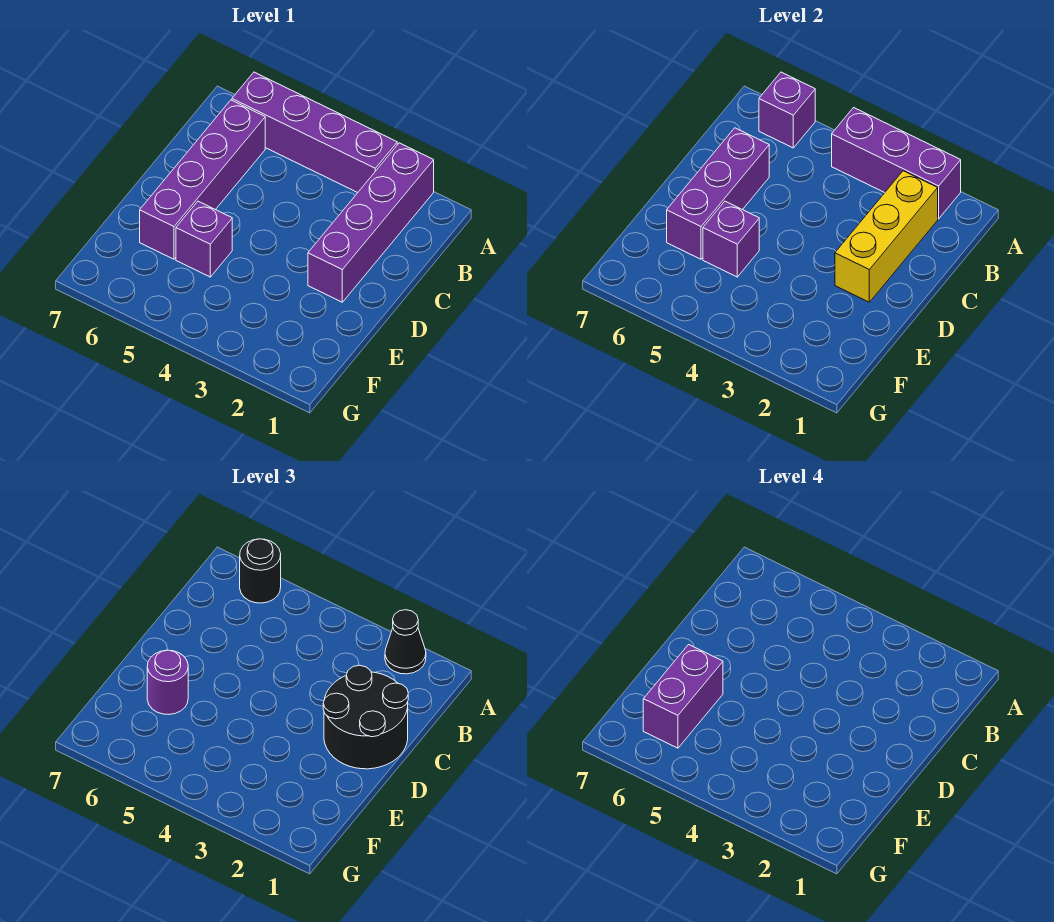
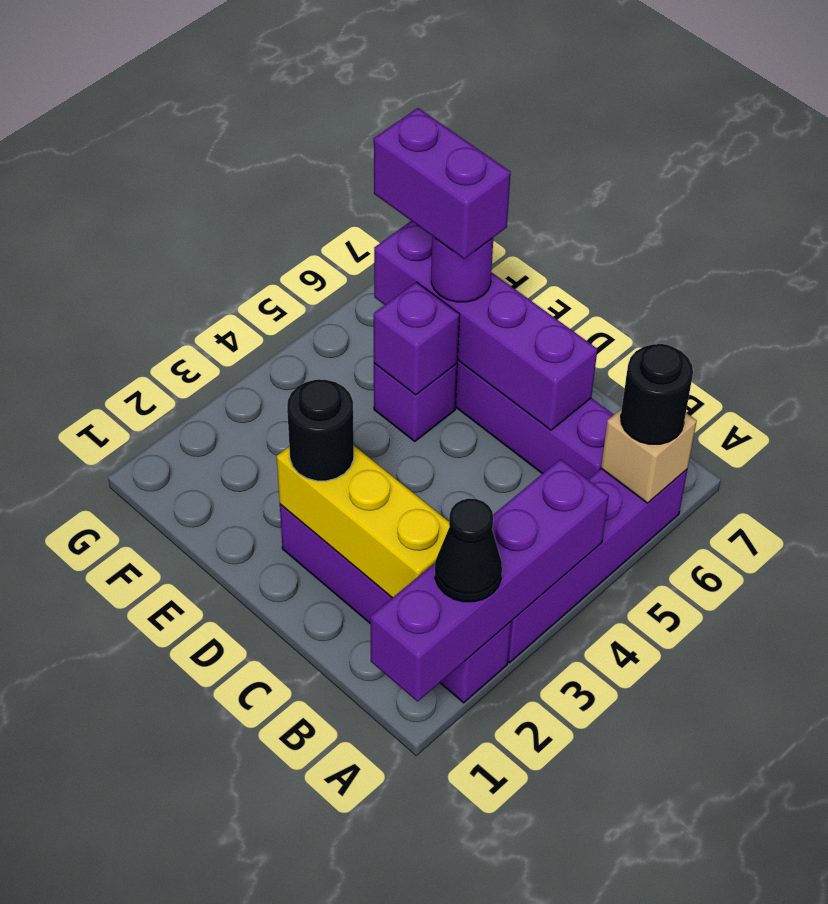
purple brick A2:A4 level 2 -> purple brick A1:A4 level 2
purple brick A6 level 2 -> tan brick A6 level 2
black round brick C1:D2 level 3 -> black round brick D2 level 3
purple brick C6:E6 level 2 -> purple brick C6:F6 level 2

